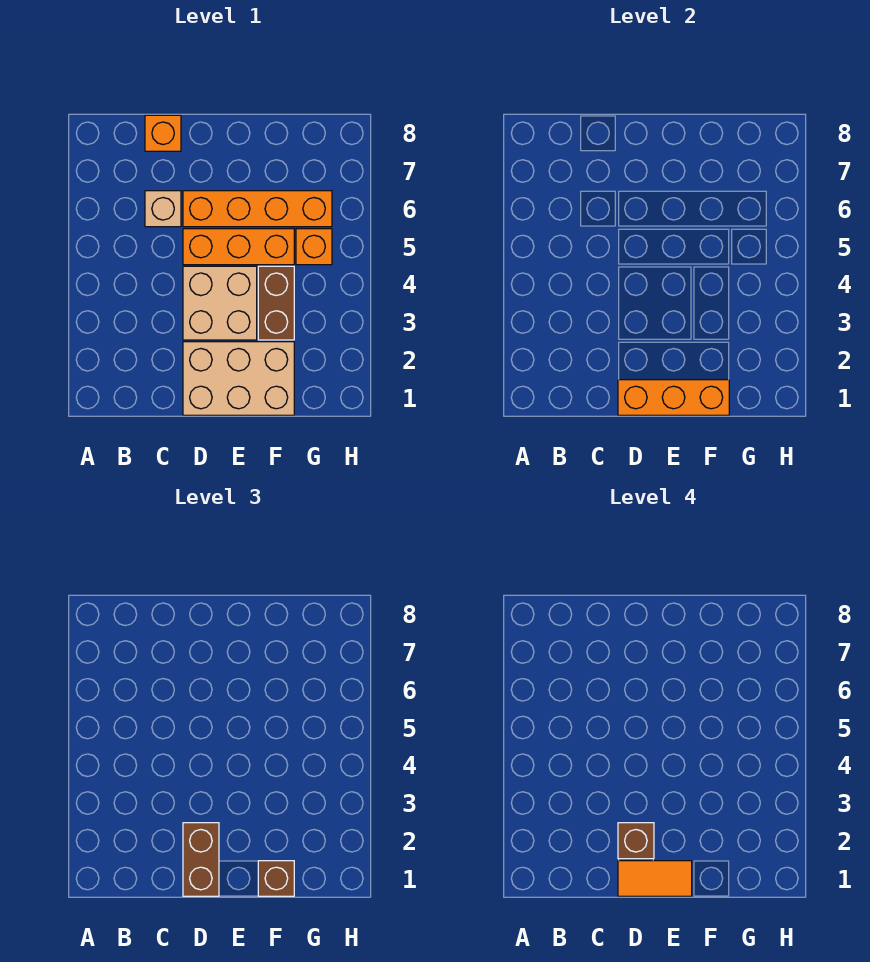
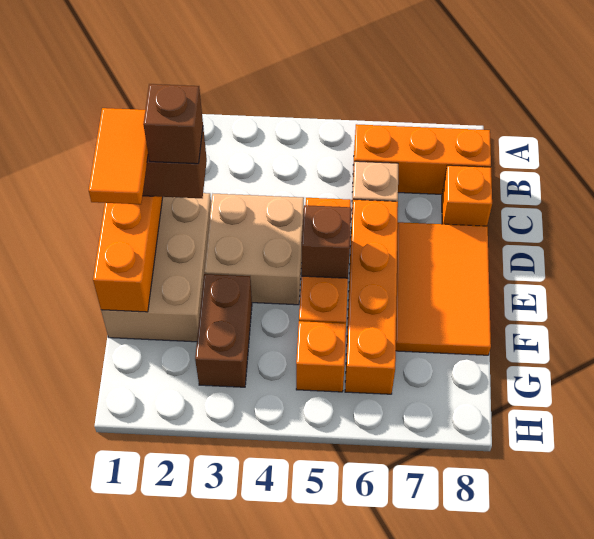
none -> orange brick B6:B8 level 1
none -> orange tile D7:F8 level 1
brown brick F1 level 3 -> brown brick E5 level 2
brown brick F3:F4 level 1 -> brown brick F3:G3 level 1

